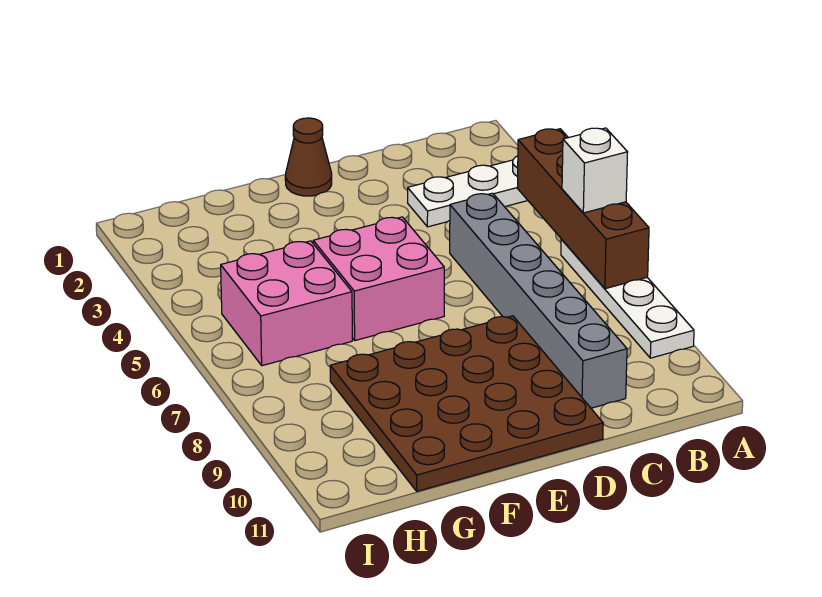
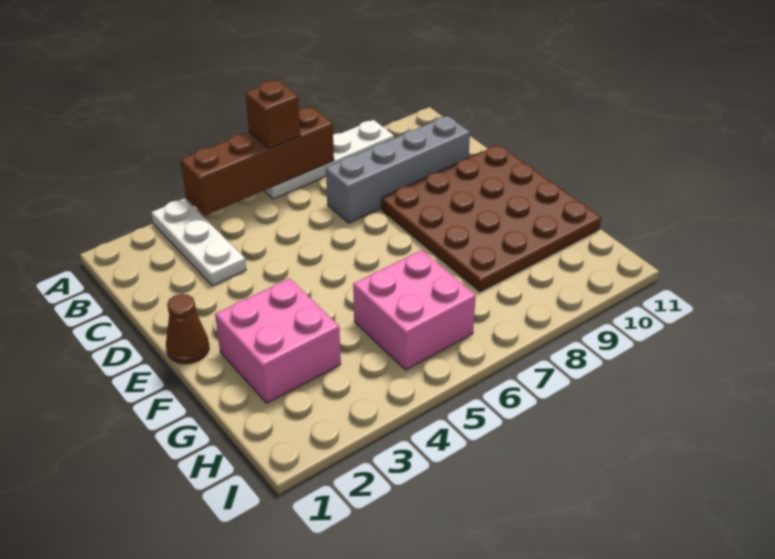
white brick A6 level 3 -> brown brick A6 level 3
grey brick C5:C10 level 1 -> grey brick C7:C10 level 1
pink brick E5:F6 level 1 -> pink brick F2:G3 level 1

